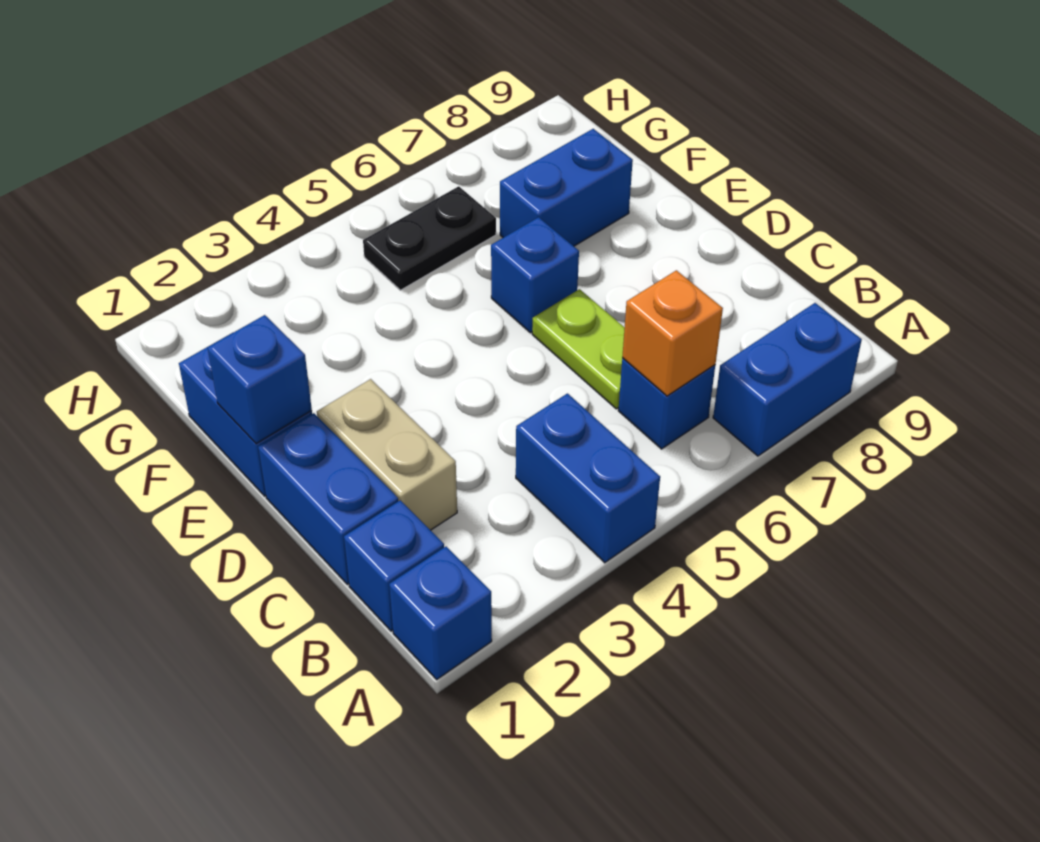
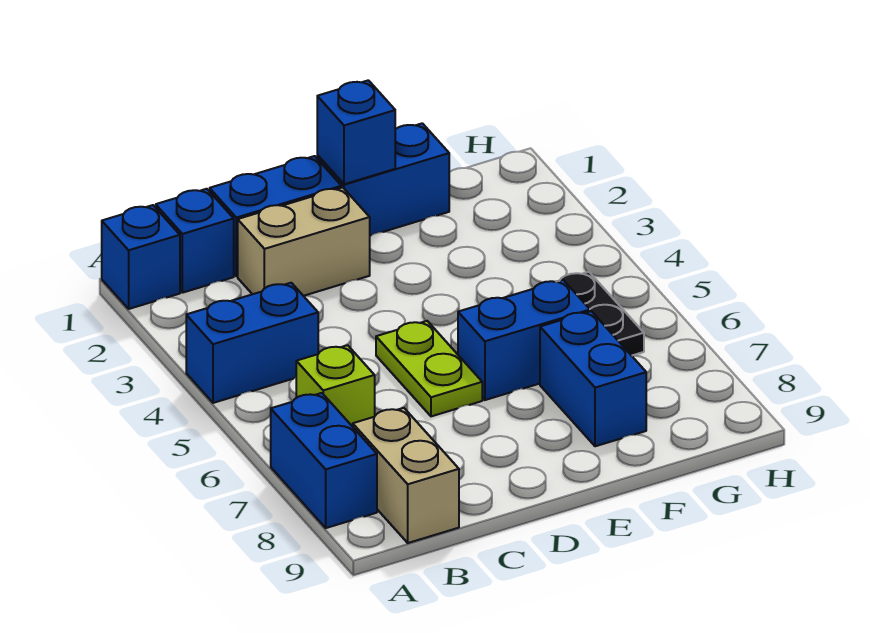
blue brick B6 level 1 -> lime brick B6 level 1
orange brick B6 level 2 -> none
none -> tan brick B8:B9 level 1
lime plate C6:D6 level 1 -> lime plate D5:D6 level 1
blue brick E6 level 1 -> blue brick E6:F6 level 1

